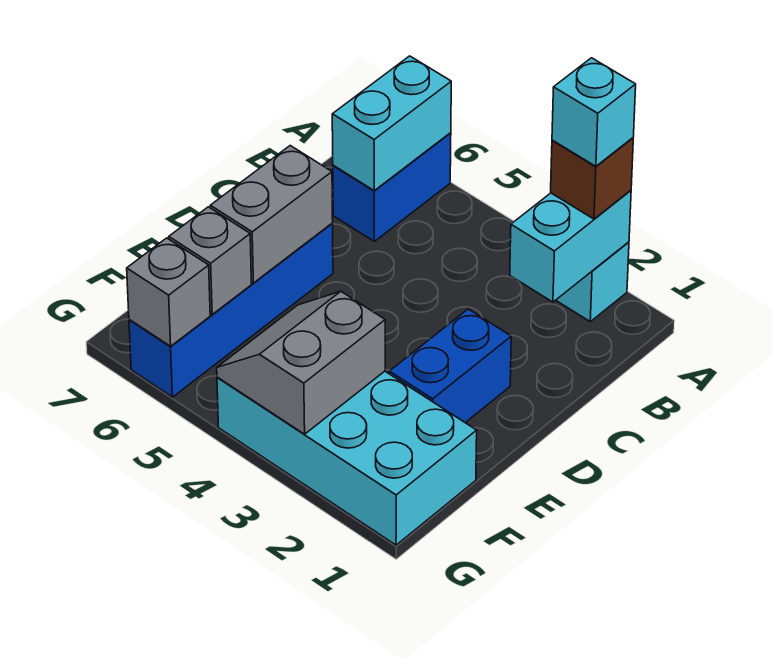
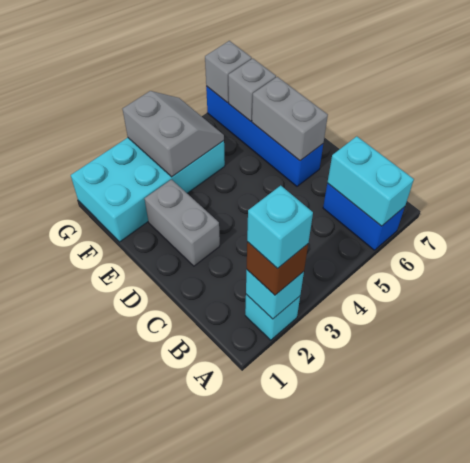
cyan brick A2:B2 level 2 -> cyan brick A2 level 2
blue brick D2:E2 level 1 -> grey brick D2:E2 level 1

